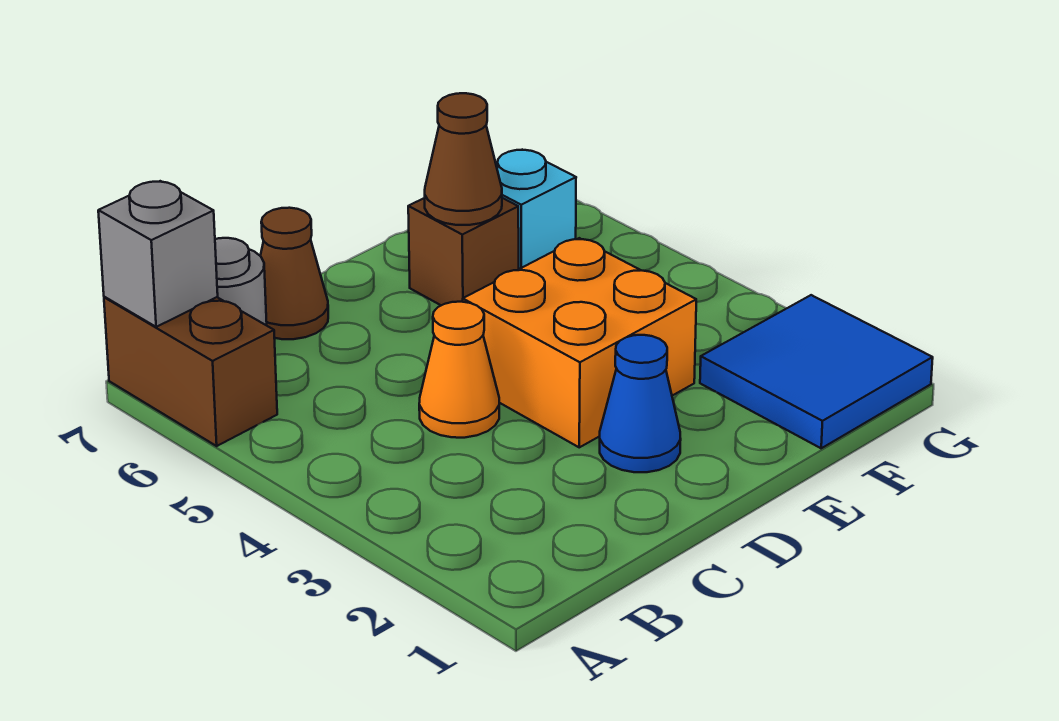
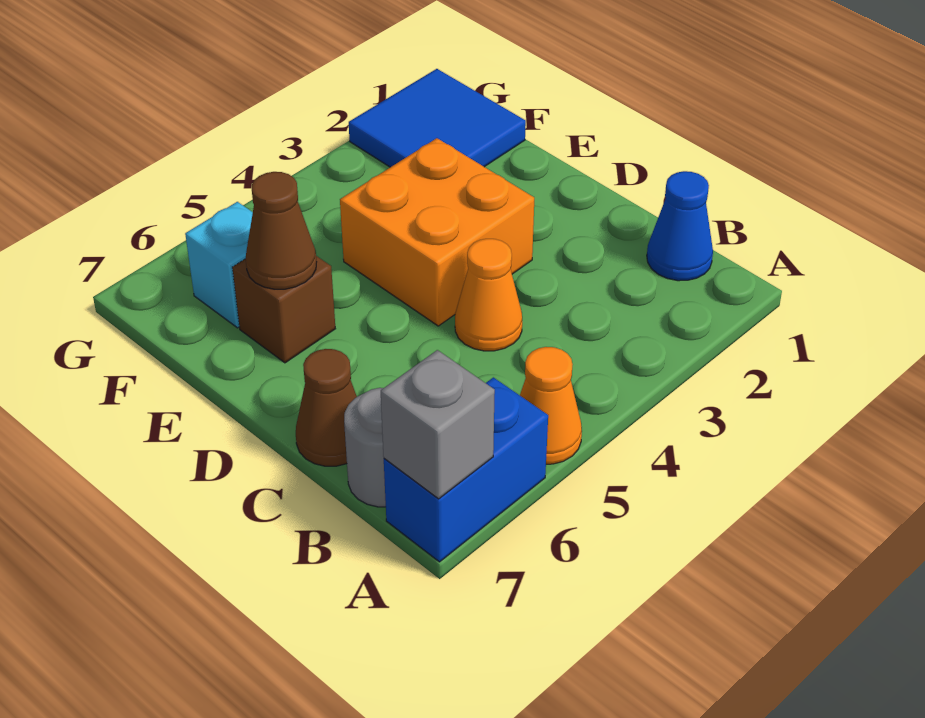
none -> orange cone A5 level 1
brown brick A6:A7 level 1 -> blue brick A6:A7 level 1
blue cone D2 level 1 -> blue cone B1 level 1

